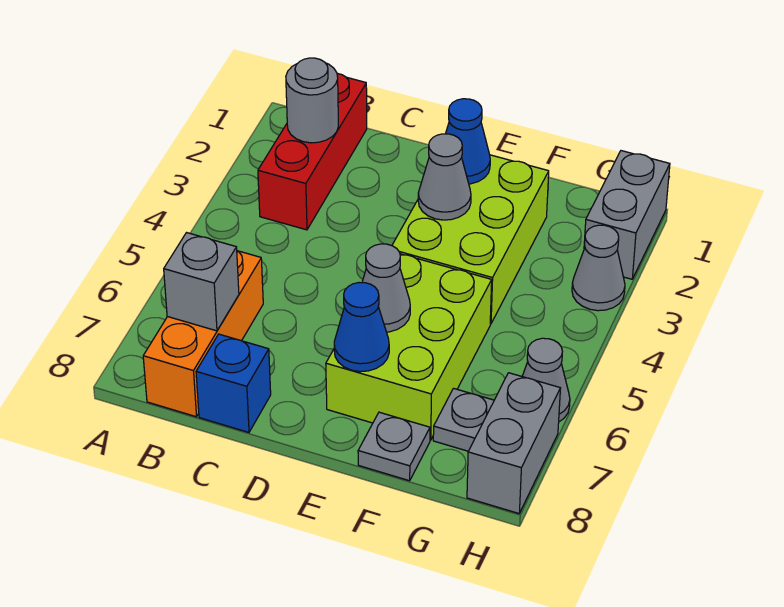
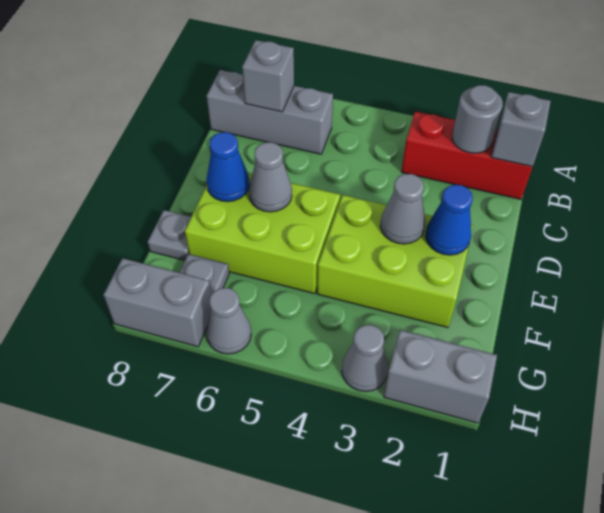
none -> grey brick B1 level 2
orange brick B6:B8 level 1 -> grey brick B6:B8 level 1
blue brick C8 level 1 -> none

